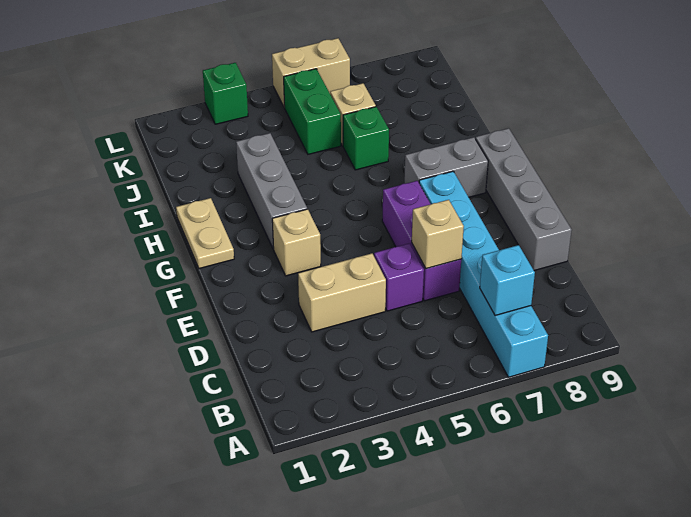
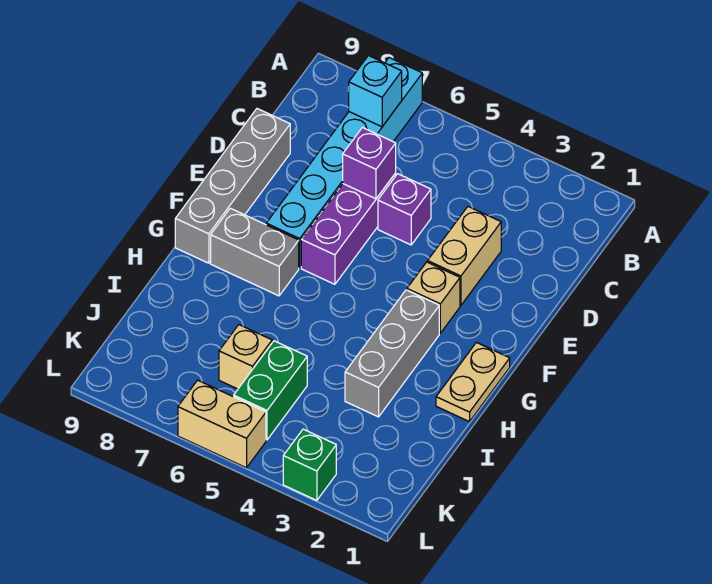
tan brick D3:D4 level 1 -> tan brick D3:E3 level 1
tan brick D6 level 2 -> purple brick D6 level 2
green brick I6 level 1 -> none

